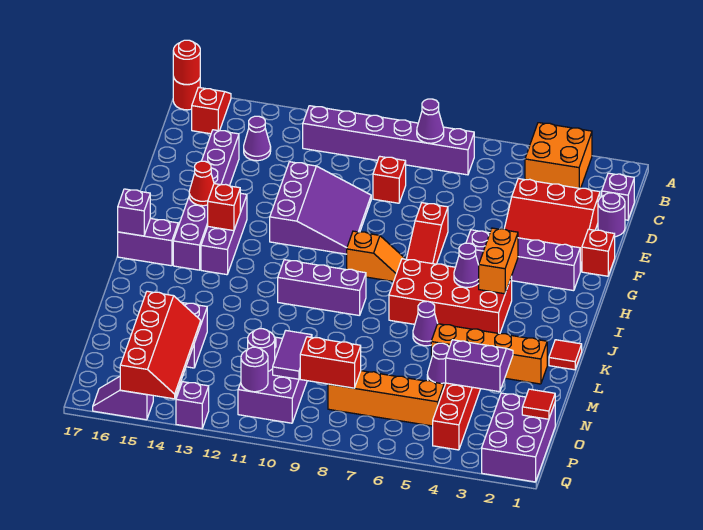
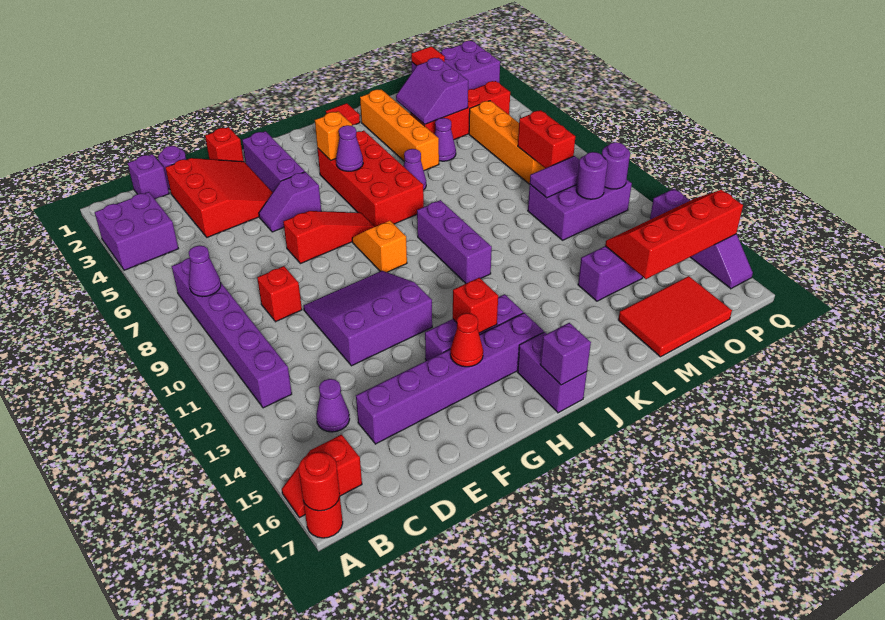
orange brick A3:B4 level 1 -> purple brick A3:B4 level 1
orange brick H4:I4 level 2 -> orange brick I4 level 2
none -> red tile M16:O17 level 1

